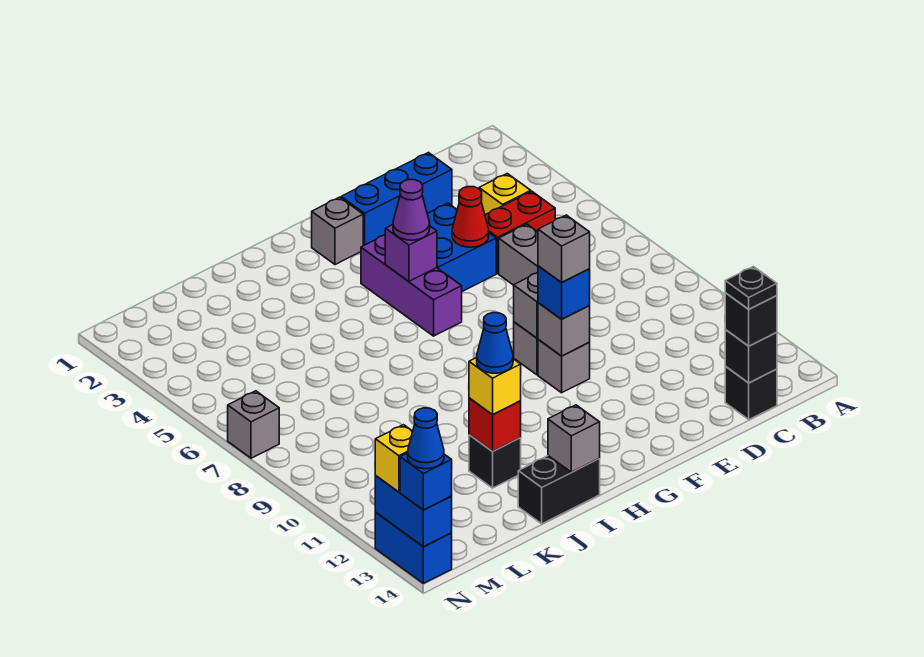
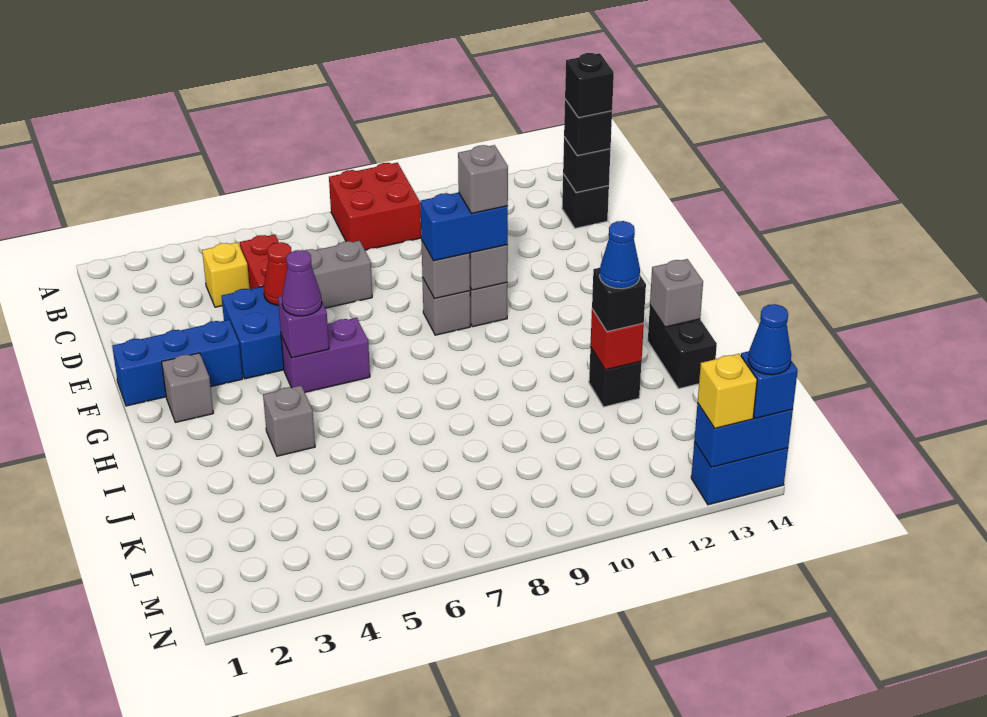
none -> red brick A8:B9 level 1
black plate C14 level 4 -> black brick C14 level 4
blue brick D2:F2 level 1 -> blue brick F1:F3 level 1
blue brick F10 level 3 -> blue brick F9:F10 level 3
purple brick G4:G6 level 1 -> purple brick G5:G6 level 1
yellow brick J12 level 3 -> black brick J12 level 3
grey brick N7 level 1 -> grey brick I4 level 1

